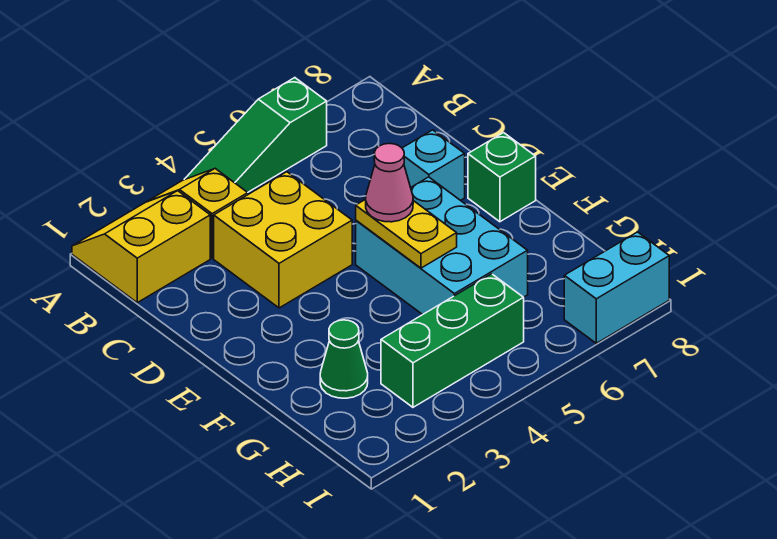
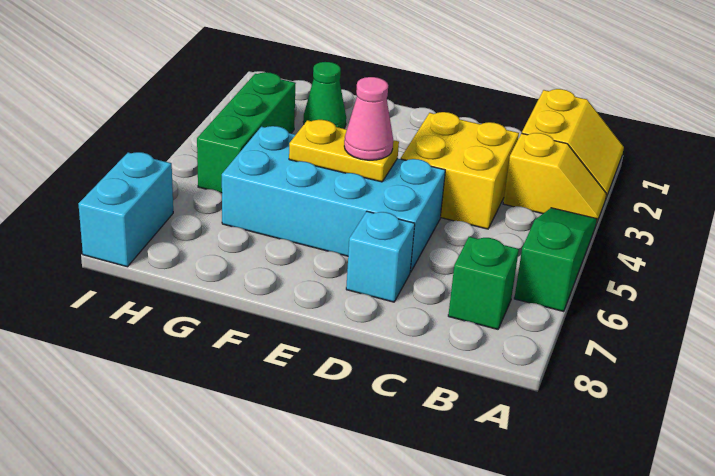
cyan brick E5:G6 level 1 -> cyan brick D5:G6 level 1
green brick E8 level 1 -> green brick B7 level 1

